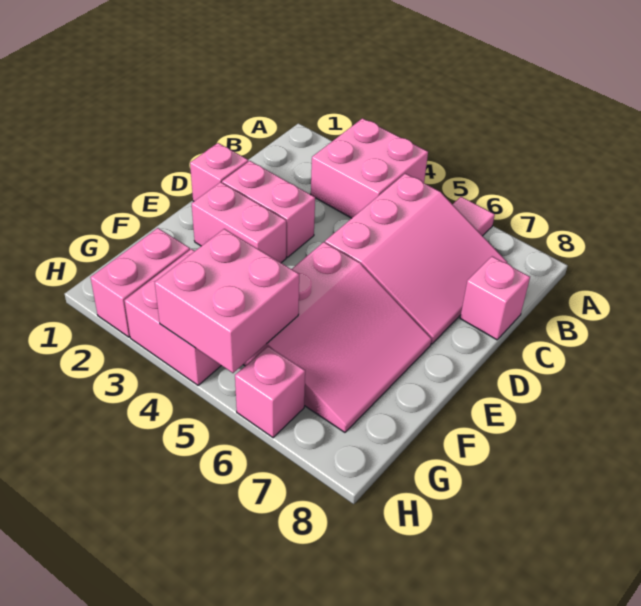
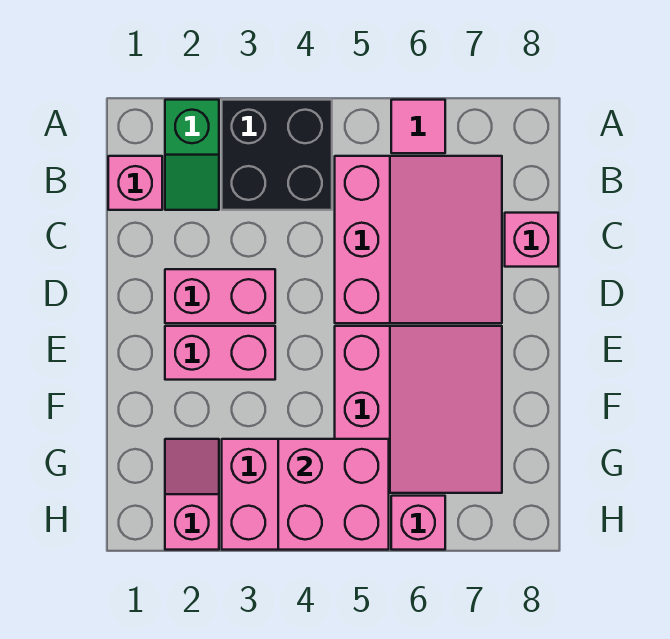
none -> green slope A2:B2 level 1 top A
pink brick A3:B4 level 1 -> black brick A3:B4 level 1
pink brick D1 level 1 -> pink brick B1 level 1
pink brick G2:H2 level 1 -> pink slope G2:H2 level 1 top H

